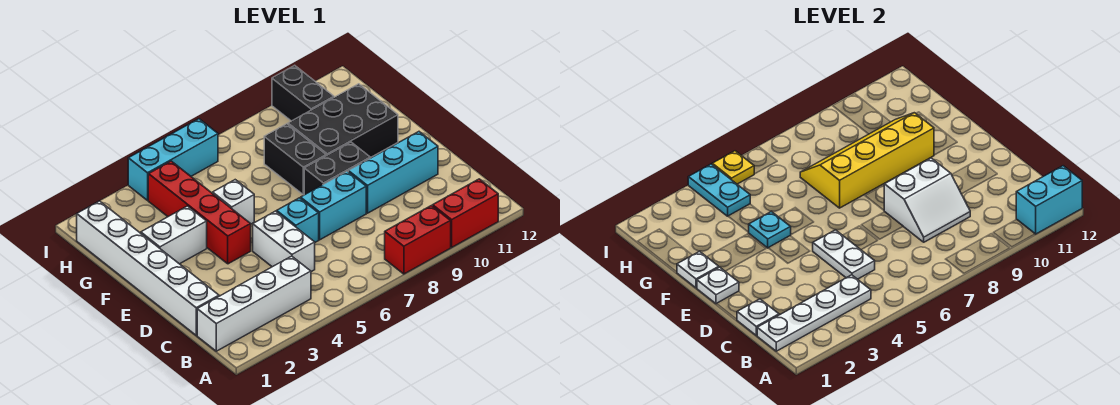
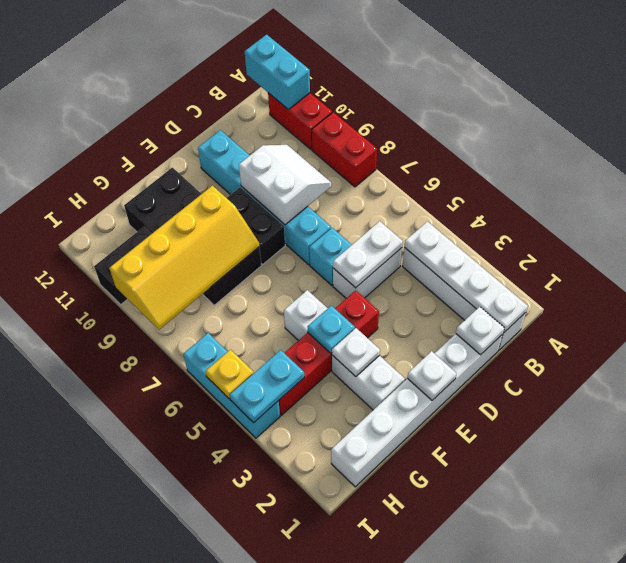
white plate F1 level 2 -> white plate F3 level 2
yellow slope F7:G10 level 2 top F -> yellow slope F8:I9 level 2 top 9

